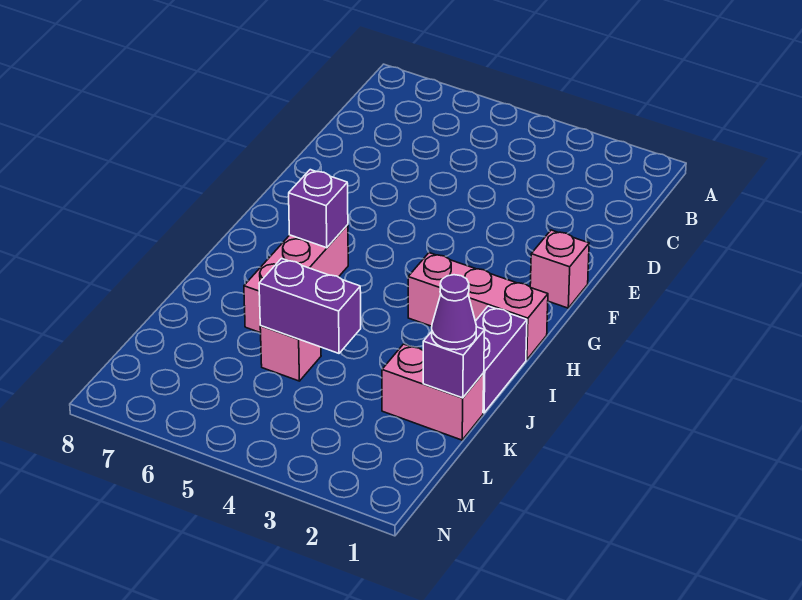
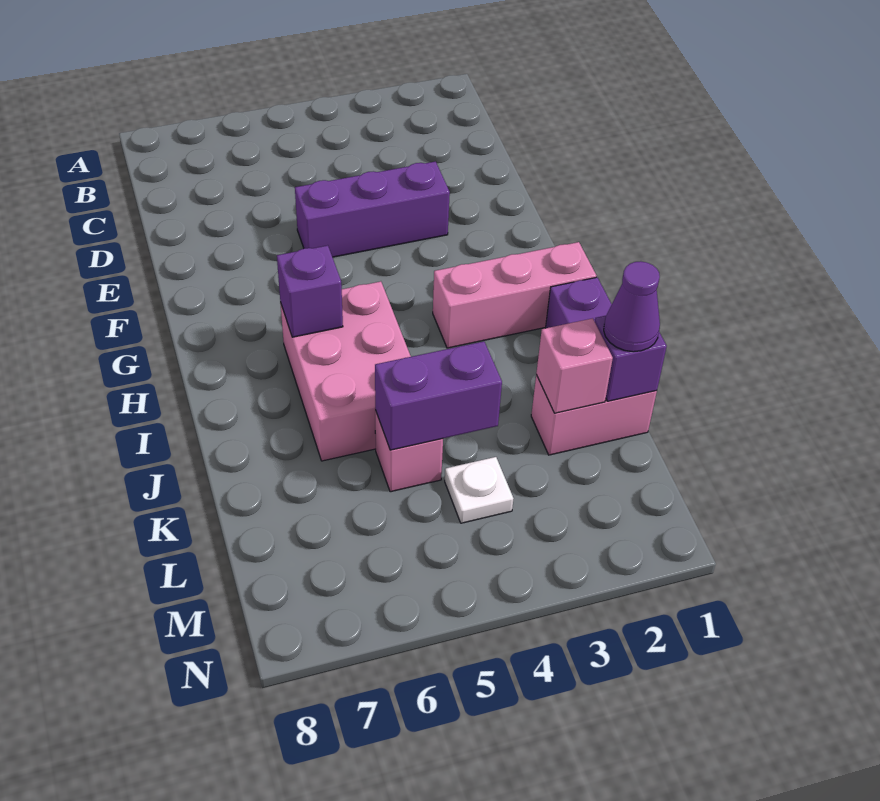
none -> purple brick E3:E5 level 1
pink brick F1 level 1 -> pink brick K2 level 2
pink brick H6:J6 level 1 -> pink brick H5:J6 level 1
none -> white plate L4 level 1

